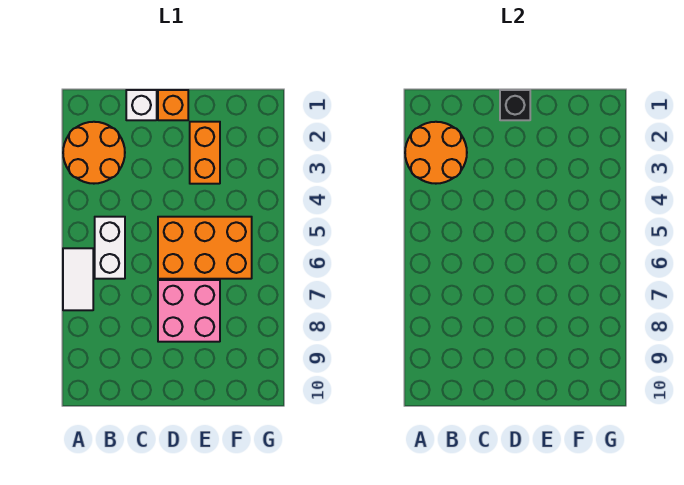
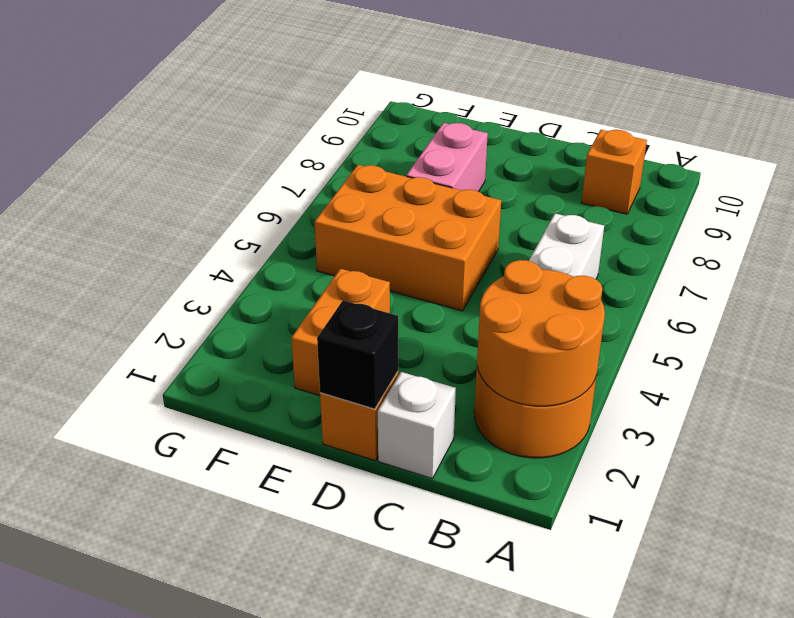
white tile A6:A7 level 1 -> none
none -> orange brick B9 level 1
pink brick D7:E8 level 1 -> pink brick E7:E8 level 1

